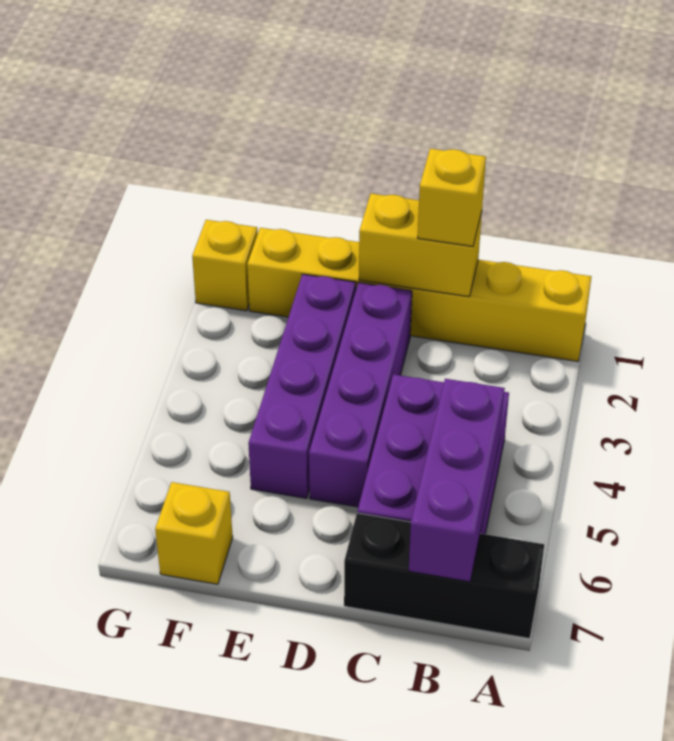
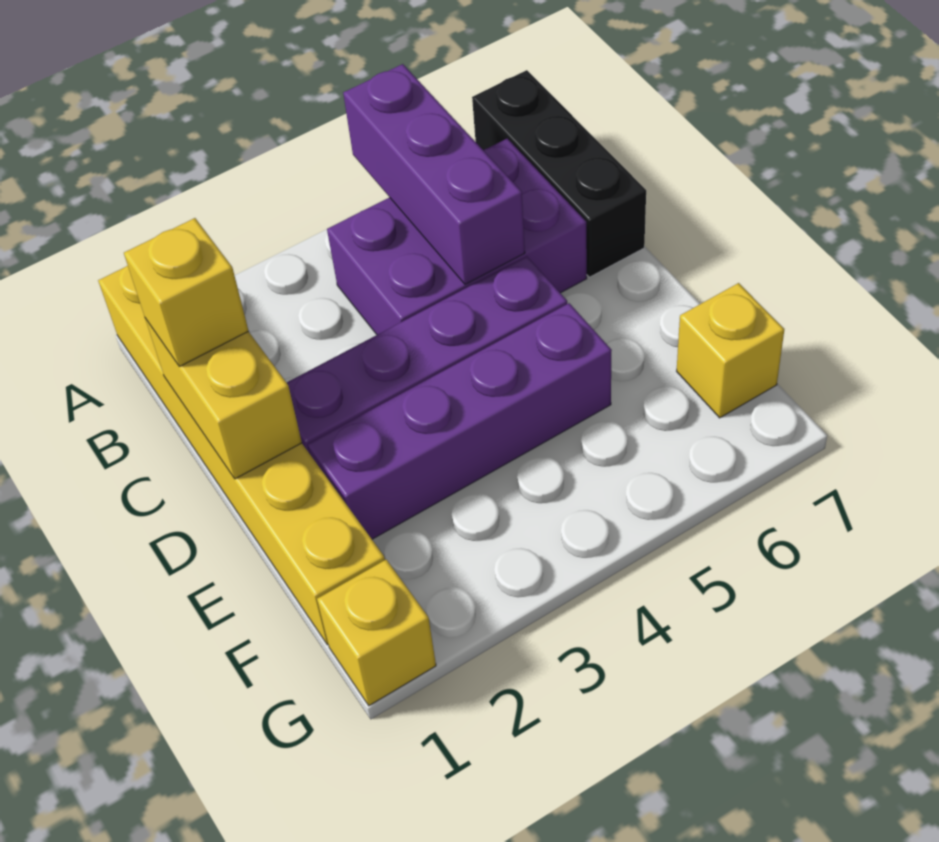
purple brick B5:B7 level 2 -> purple brick A5:C5 level 2

